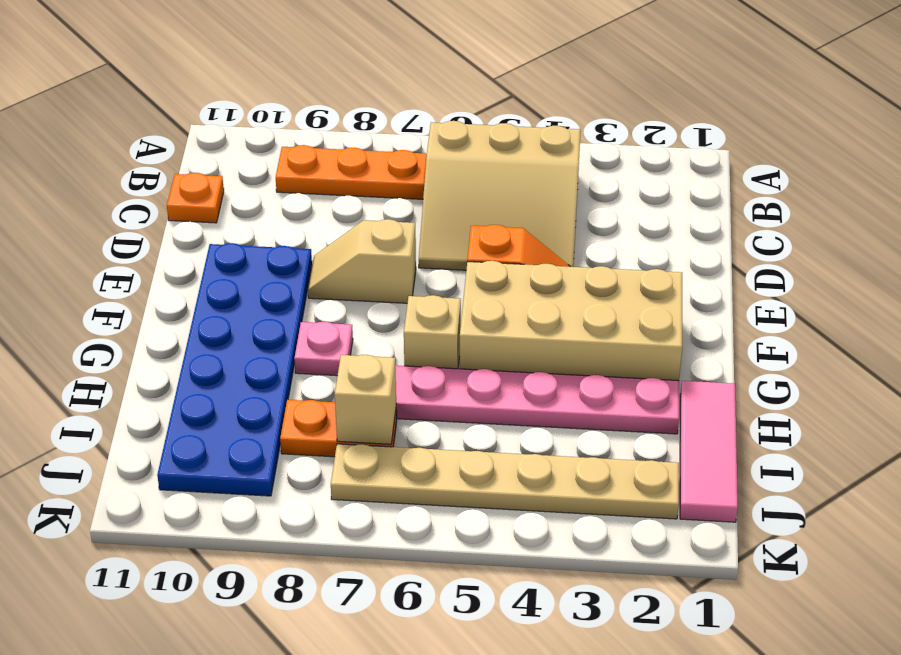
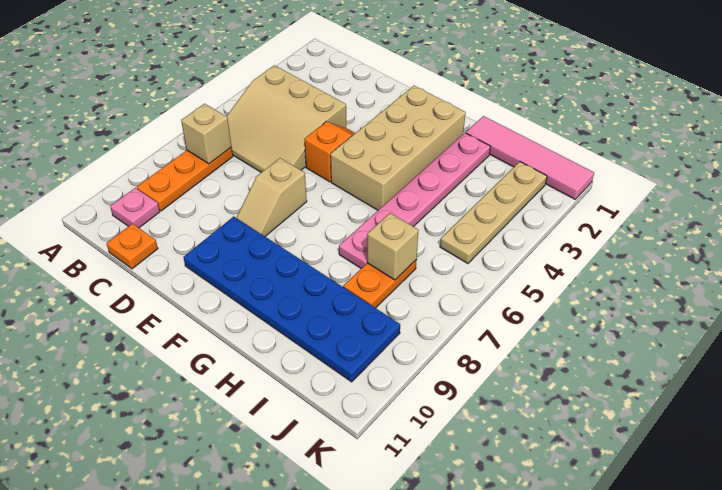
tan slope B4:D6 level 1 top B -> tan slope B4:D6 level 1 top 4
tan brick G6 level 1 -> tan brick B7 level 2
pink plate G8 level 1 -> pink plate B10 level 1
pink tile H1:J1 level 1 -> pink tile H1:K1 level 1
tan plate J2:J7 level 1 -> tan plate J2:J5 level 1

